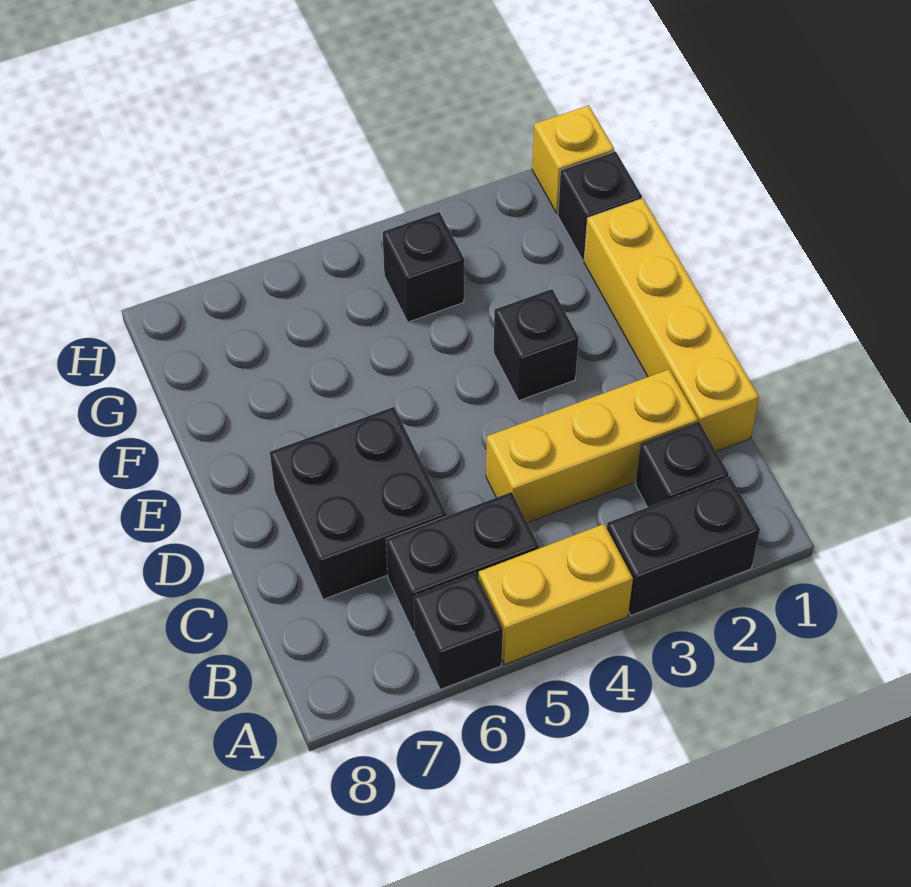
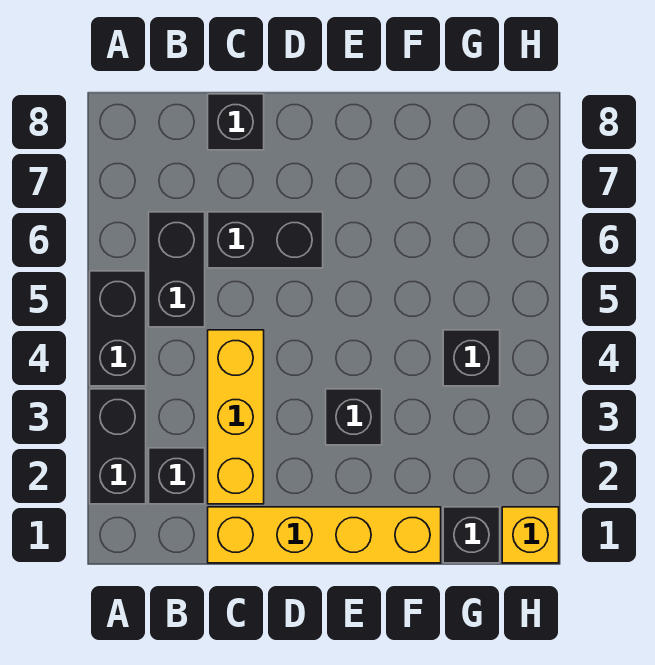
yellow brick A4:A5 level 1 -> black brick A4:A5 level 1
black brick A6 level 1 -> black brick C8 level 1
black brick C6:D7 level 1 -> black brick C6:D6 level 1

